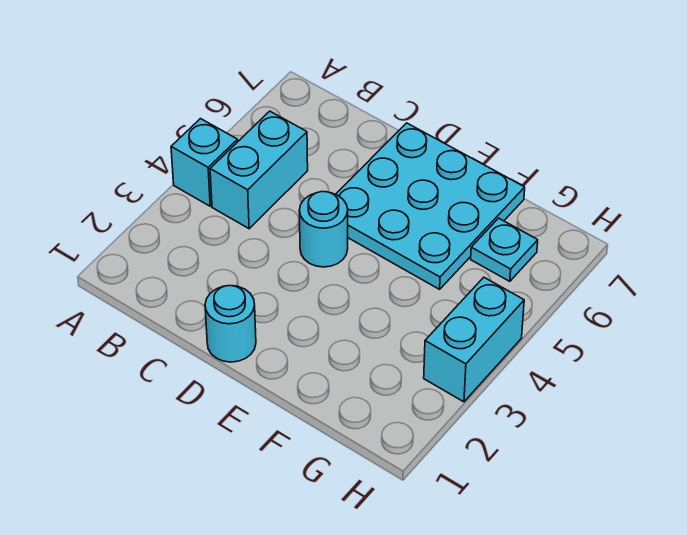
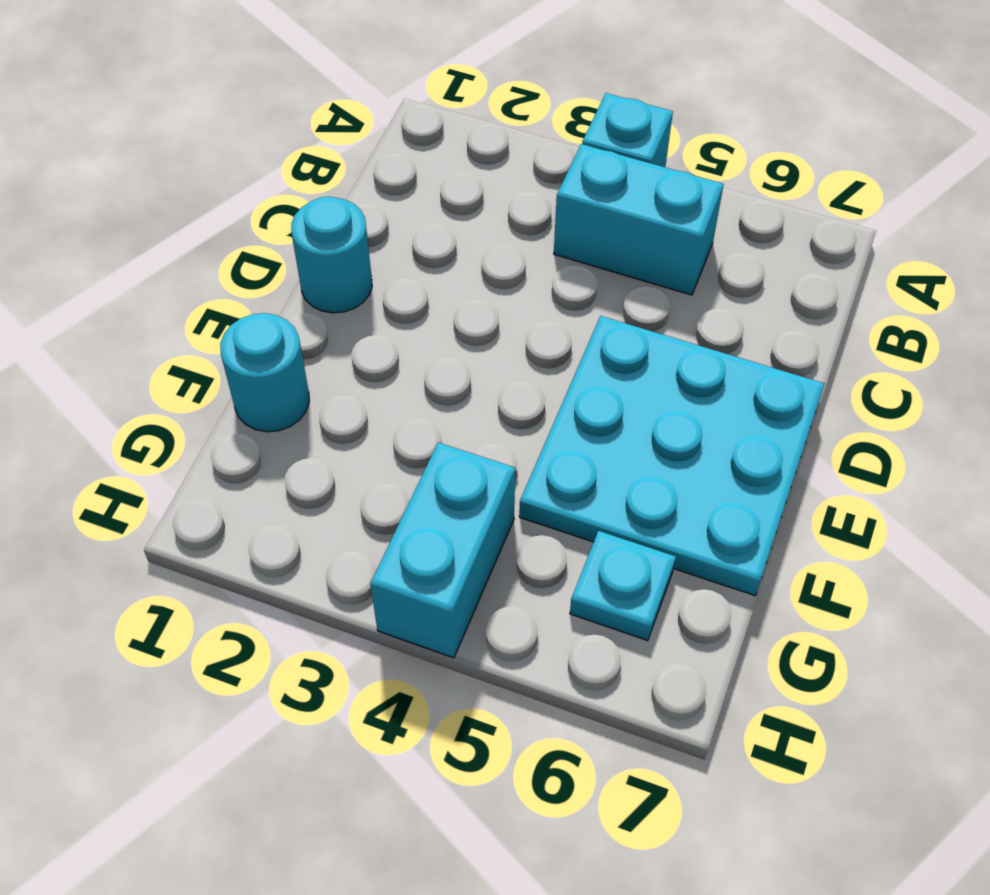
cyan round brick D4 level 1 -> cyan round brick F1 level 1
cyan brick H3:H4 level 1 -> cyan brick G4:H4 level 1

